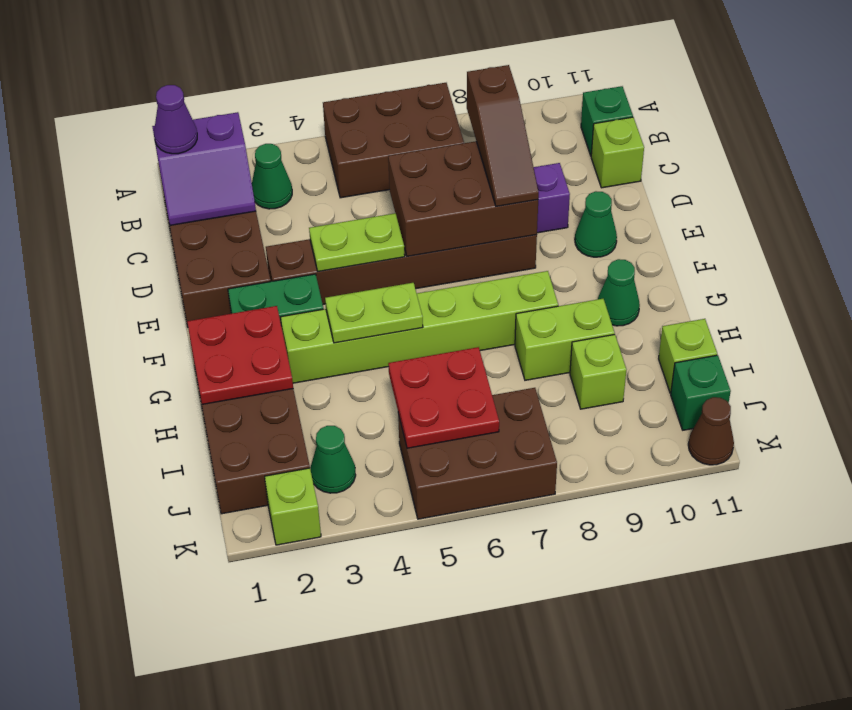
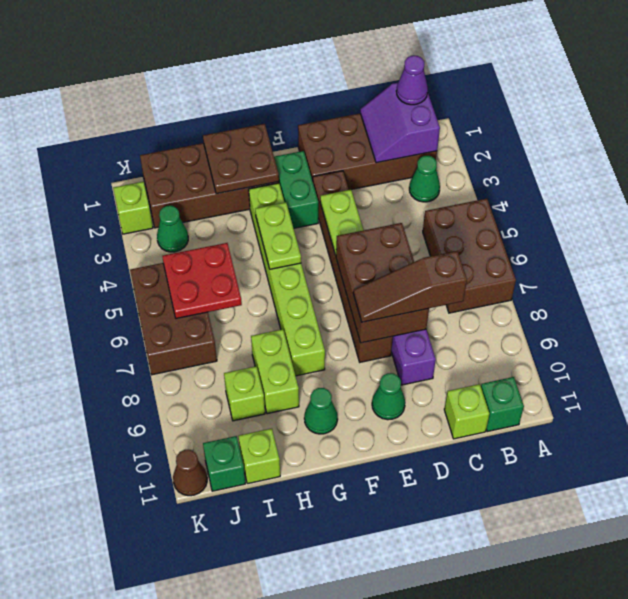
red plate G1:H2 level 2 -> brown plate G1:H2 level 2

